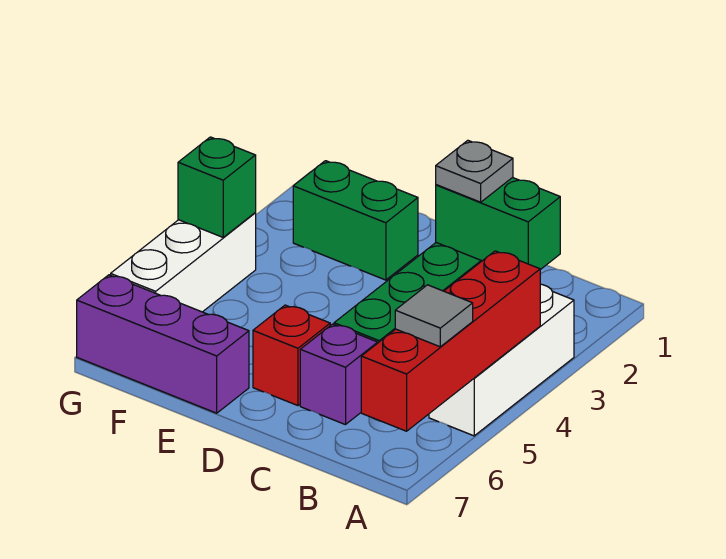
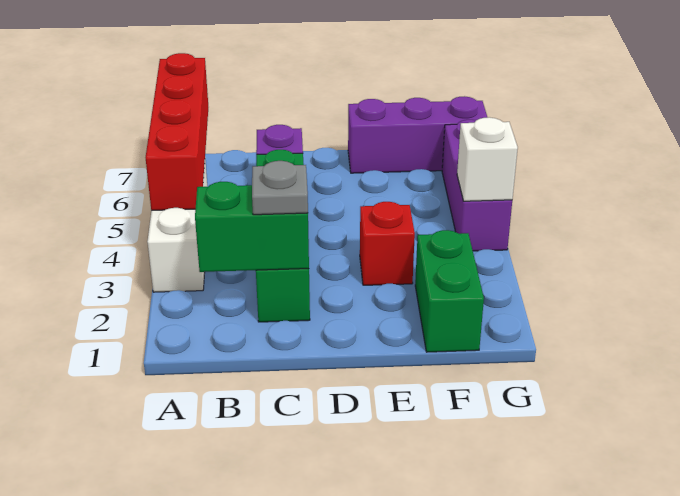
grey tile A6 level 3 -> none
red brick D6 level 1 -> red brick E3 level 1
green brick E2:F2 level 1 -> green brick F1:F2 level 1
white brick G4:G6 level 1 -> purple brick G4:G6 level 1
green brick G4 level 2 -> white brick G4 level 2

